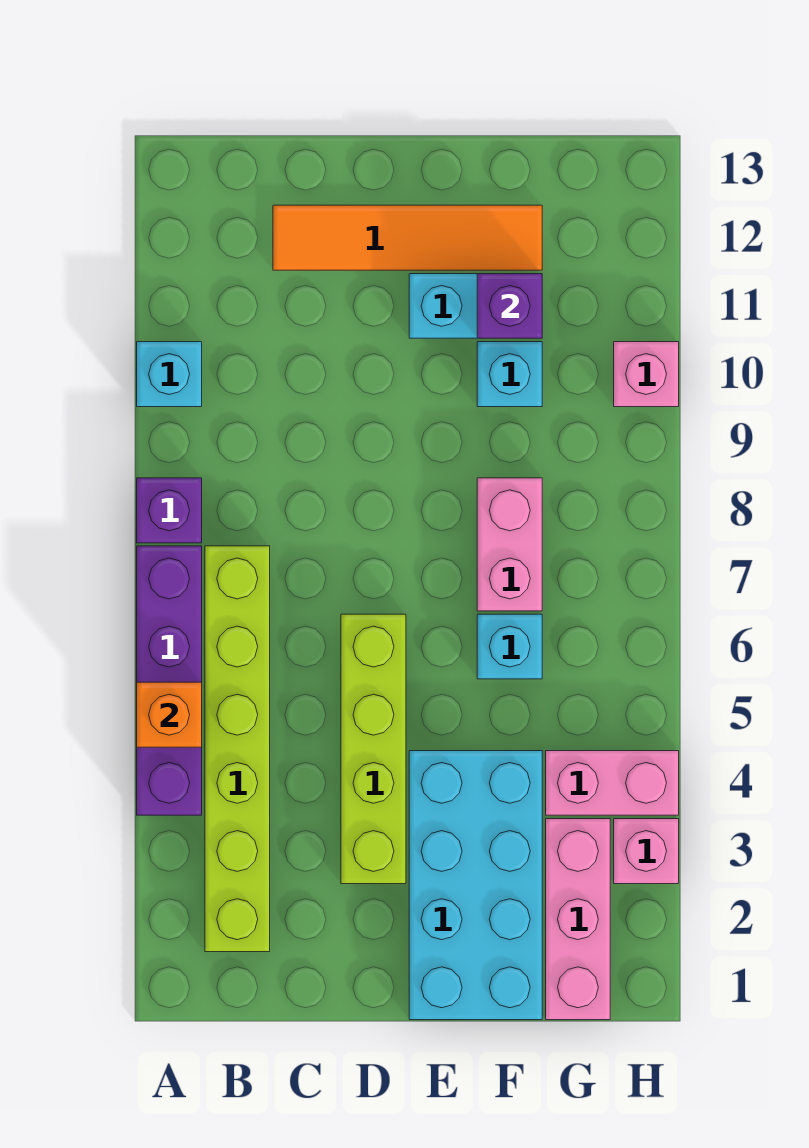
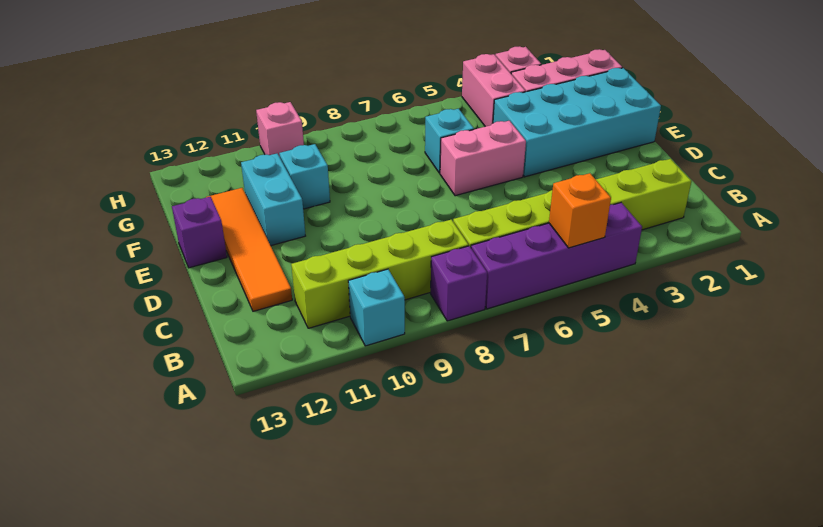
lime brick D3:D6 level 1 -> lime brick B8:B11 level 1
pink brick F7:F8 level 1 -> pink brick E5:E6 level 1
purple brick F11 level 2 -> purple brick E13 level 1

